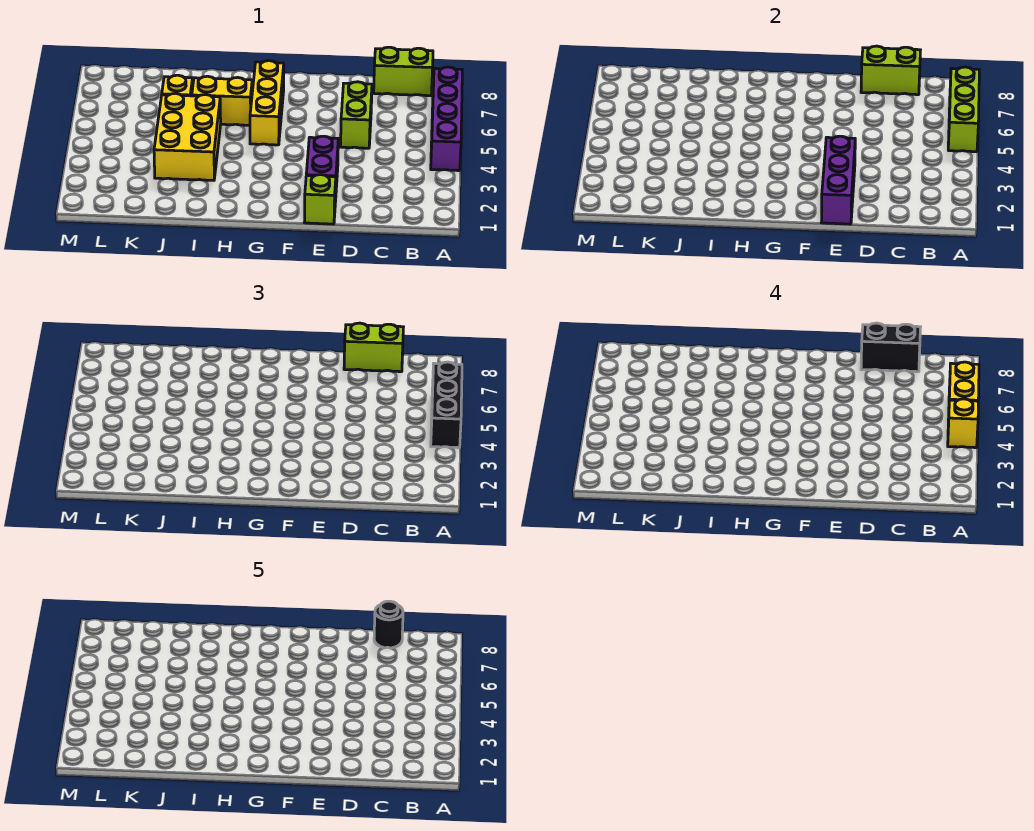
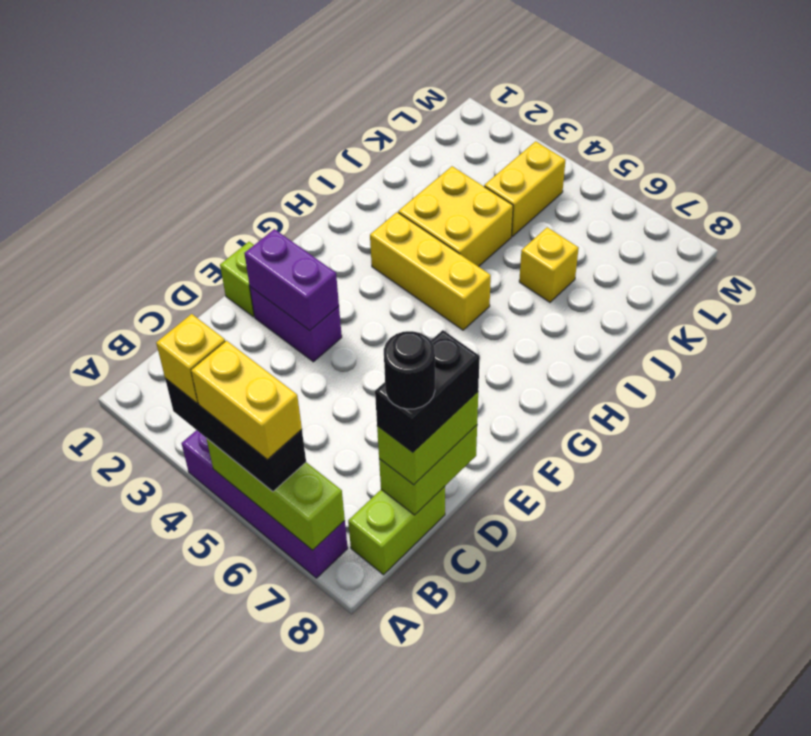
lime brick D5:D6 level 1 -> none
purple brick E1:E3 level 2 -> purple brick E2:E3 level 2
yellow brick G5:G7 level 1 -> yellow brick H3:H5 level 1
yellow brick H6:I6 level 1 -> yellow brick K4:L4 level 1
yellow brick I3:J5 level 1 -> yellow brick I3:J4 level 1

